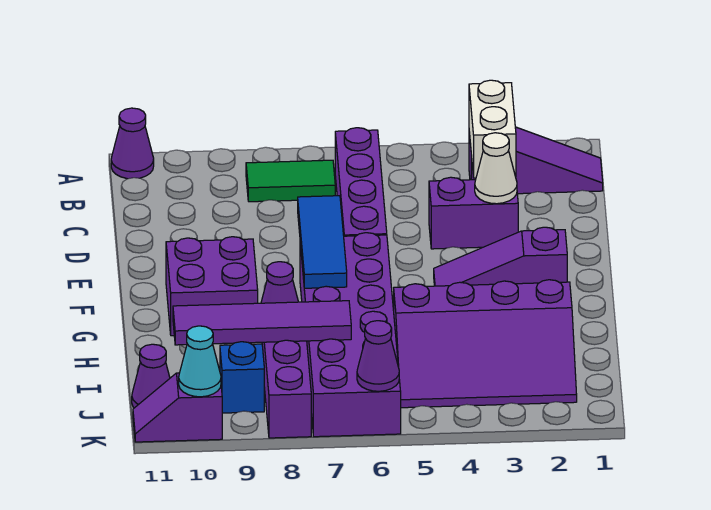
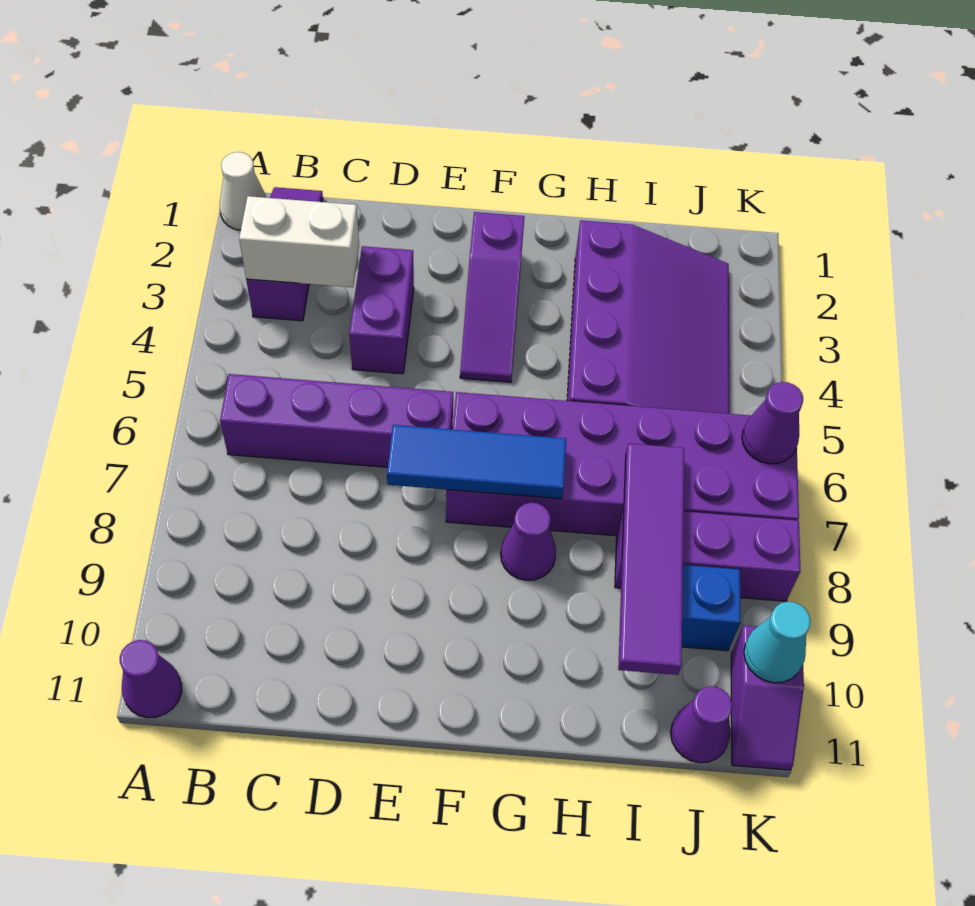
green tile B7:B8 level 1 -> none
white cone D3 level 2 -> white cone A1 level 1
purple brick F9:G10 level 1 -> none

